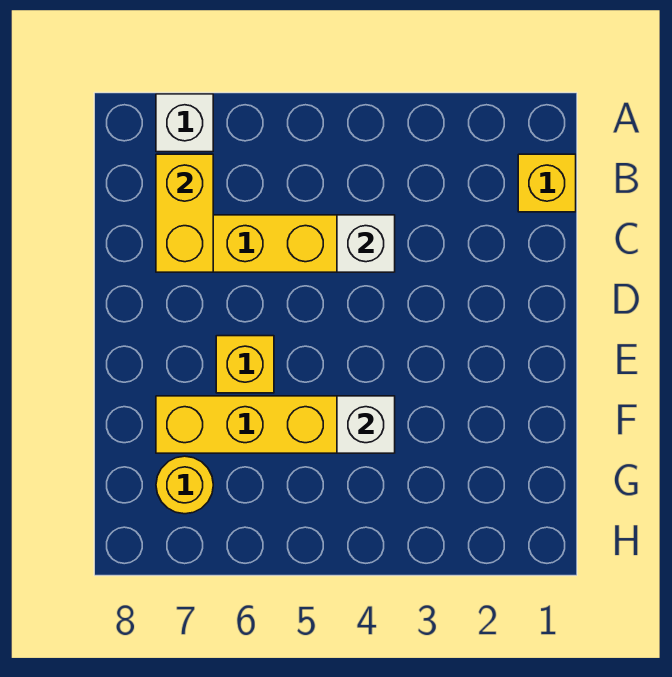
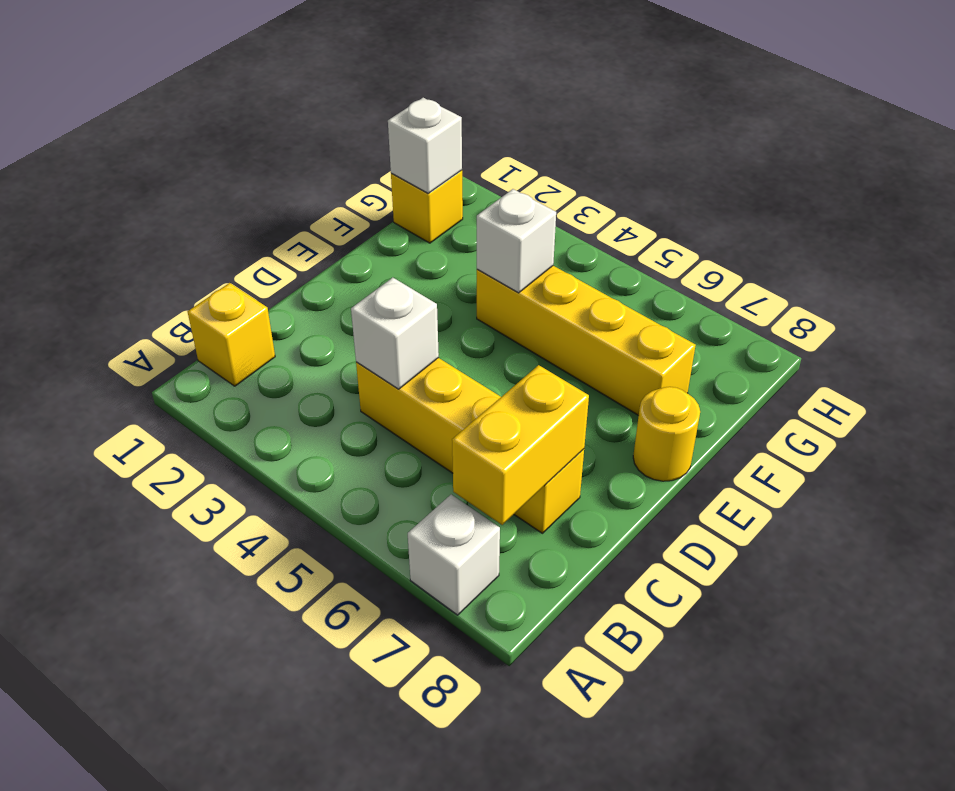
yellow brick E6 level 1 -> yellow brick G1 level 1
none -> white brick G1 level 2
yellow round brick G7 level 1 -> yellow round brick E8 level 1

